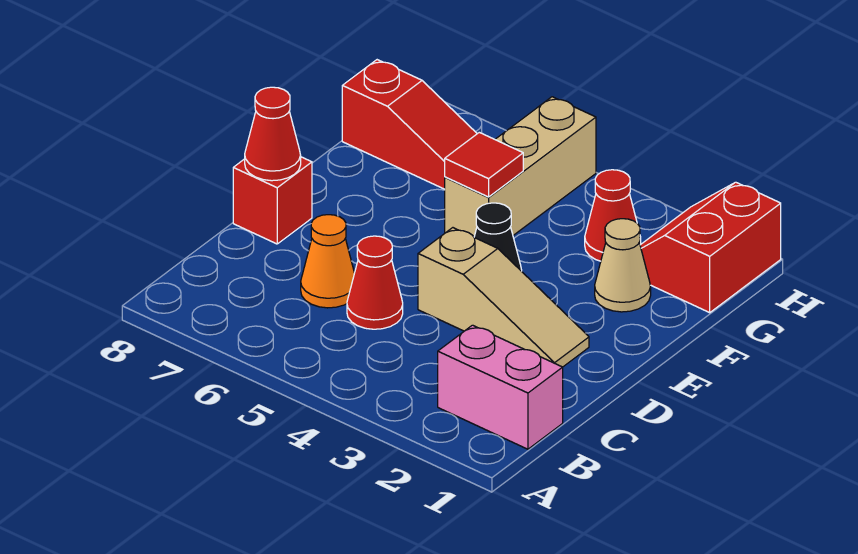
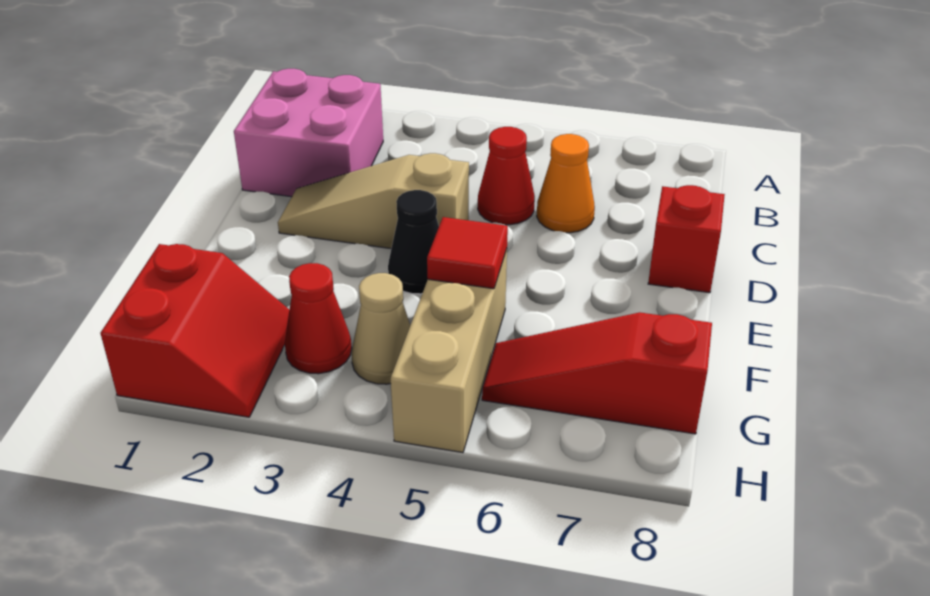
pink brick B1:B2 level 1 -> pink brick B1:C2 level 1
red cone D8 level 2 -> none
tan cone F2 level 1 -> tan cone G4 level 1

